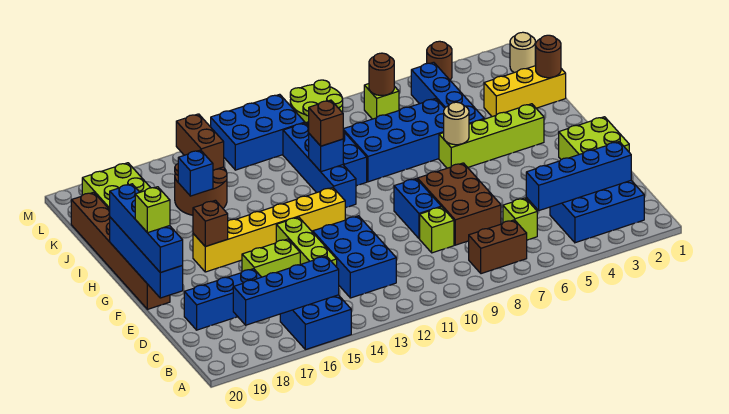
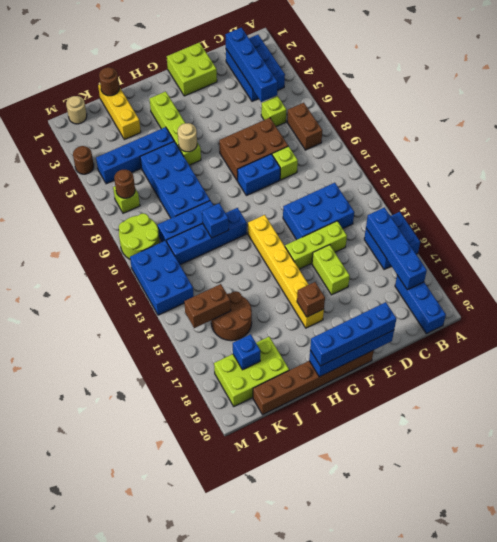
blue brick D17:D19 level 1 -> blue brick B18:B20 level 1
lime brick F20 level 4 -> none
brown brick I11 level 3 -> none
blue brick J16 level 2 -> blue brick K18 level 2

